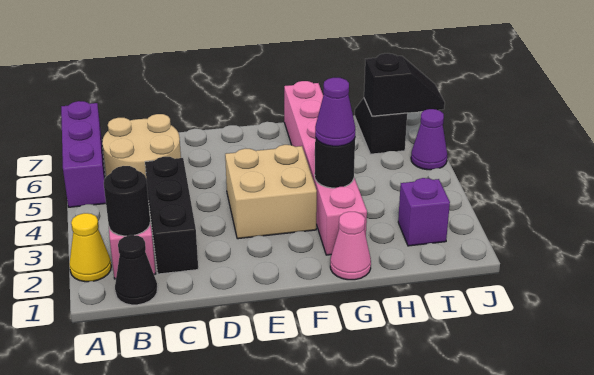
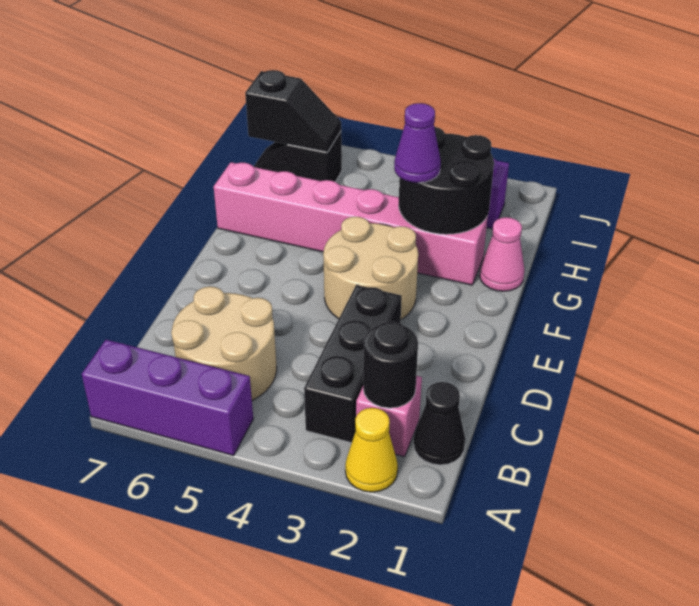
black brick C2:C4 level 1 -> black brick B3:D3 level 1
tan brick E3:F4 level 1 -> tan round brick E3:F4 level 1
black round brick G3 level 2 -> black round brick G2:H3 level 2
black slope I6:J6 level 2 top I -> black slope I6:I7 level 2 top 7
purple cone J5 level 1 -> none

